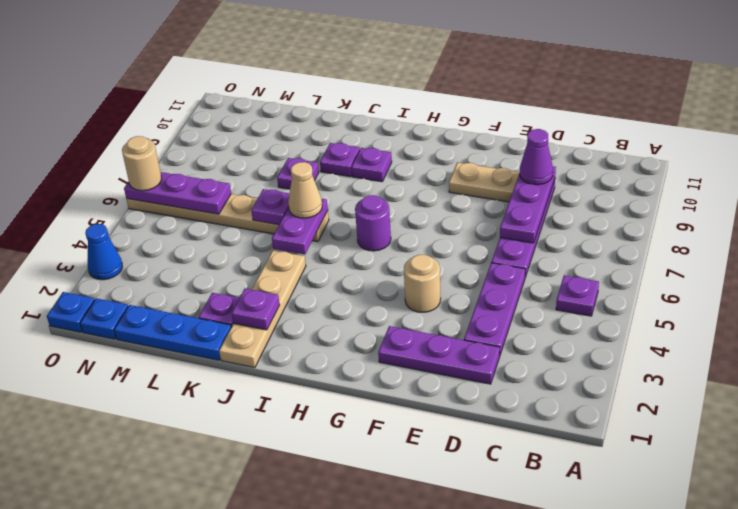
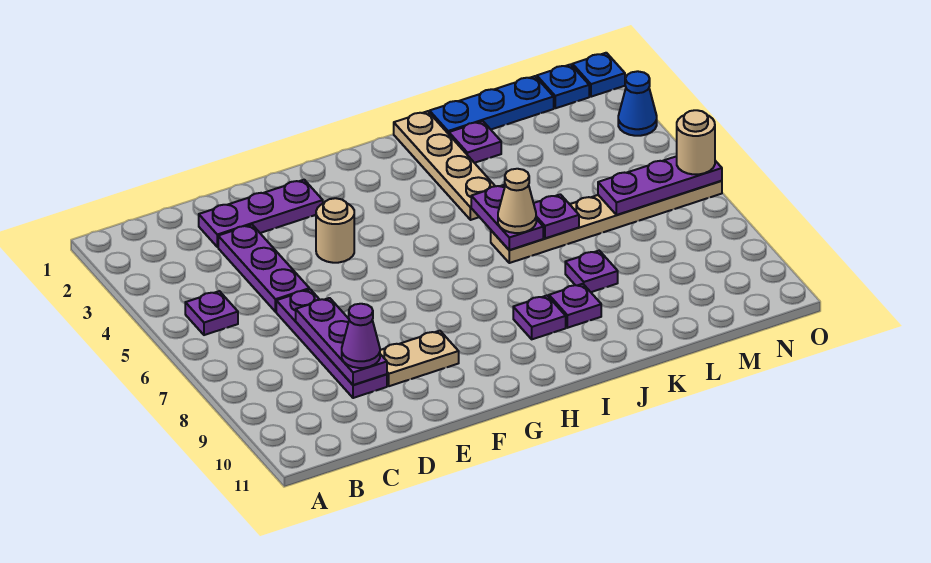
purple round brick H6 level 1 -> none
purple plate J2 level 2 -> none

